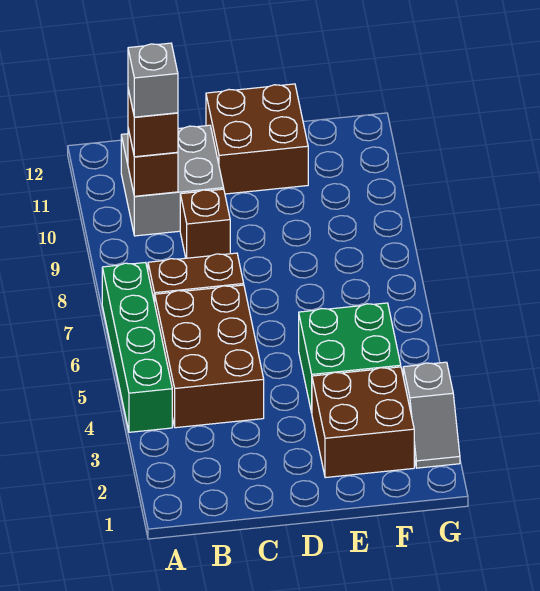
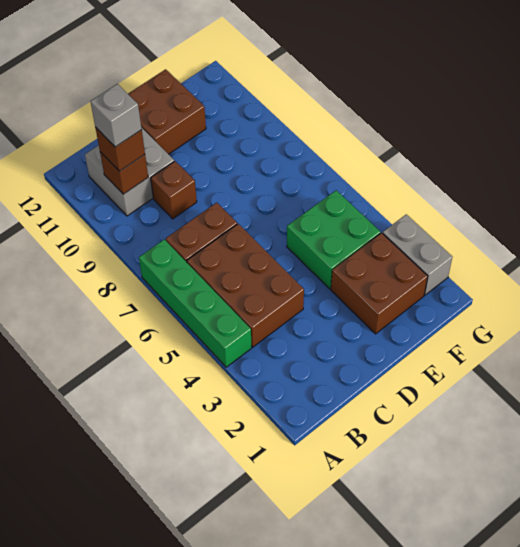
grey slope G2:G3 level 1 top 3 -> grey brick G2:G3 level 1

